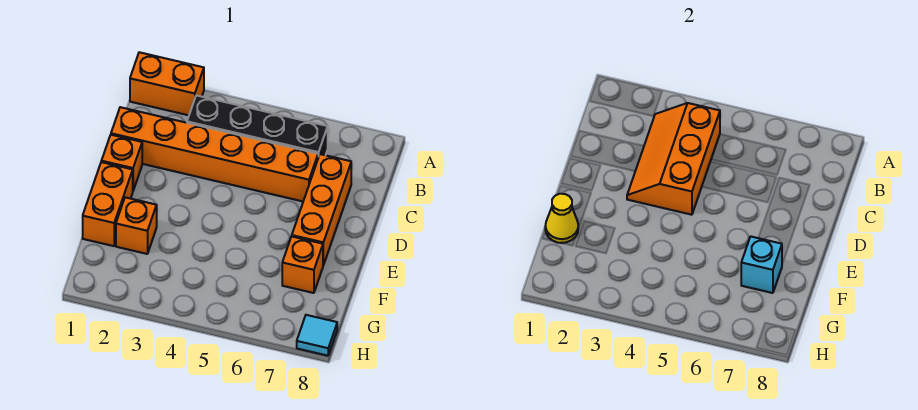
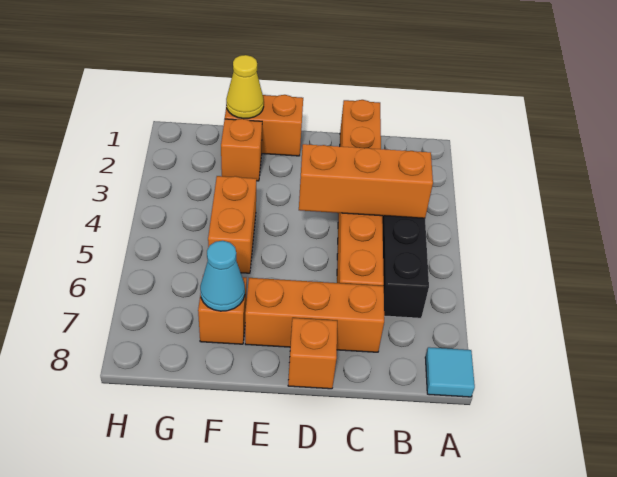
orange brick A1:A2 level 1 -> orange brick F4:F5 level 1
orange brick D1 level 1 -> orange brick D8 level 1
cyan brick F7 level 2 -> cyan cone F7 level 2
cyan tile H8 level 1 -> cyan tile A8 level 1

